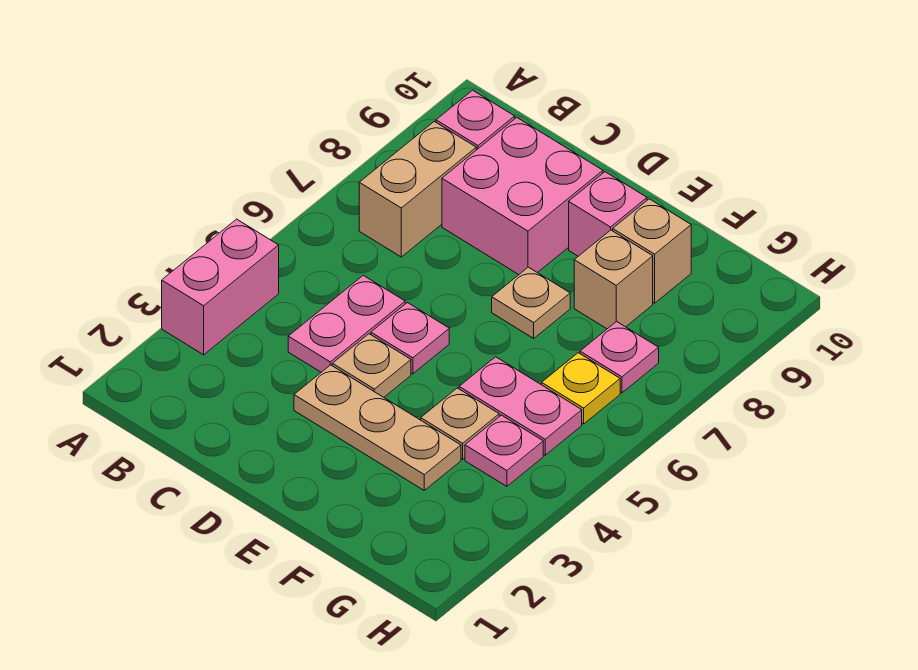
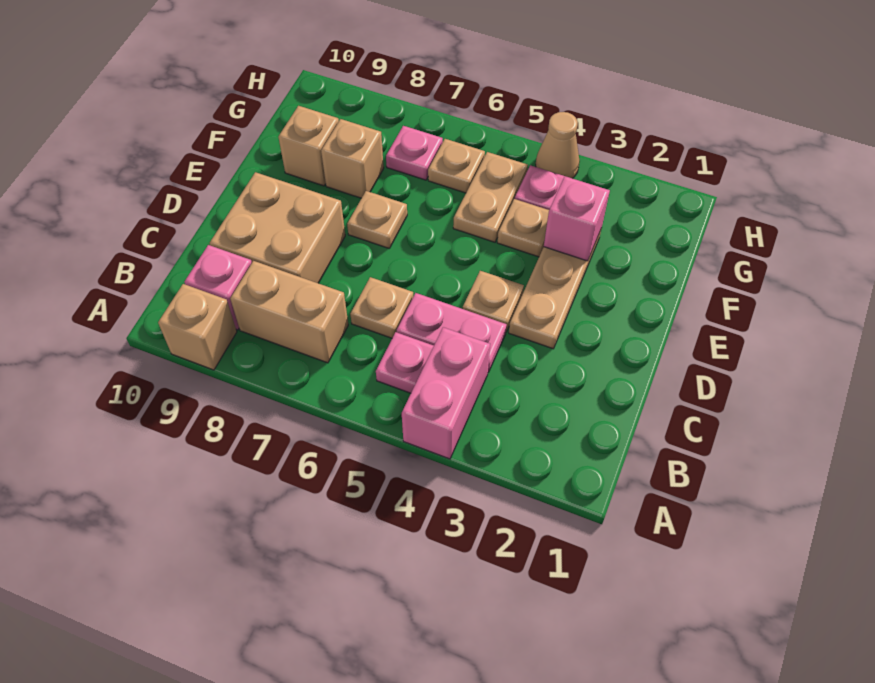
pink brick A3:A4 level 1 -> pink brick A4:B4 level 1
none -> tan brick A9 level 1
none -> tan plate C6 level 1
pink brick C8:D9 level 1 -> tan brick C8:D9 level 1
pink plate D5 level 1 -> pink plate B5 level 1
pink brick E9 level 1 -> pink brick F3 level 2
pink plate F5:G5 level 1 -> tan plate F5:G5 level 1
yellow plate G6 level 1 -> tan plate G6 level 1
none -> tan cone H4 level 1

